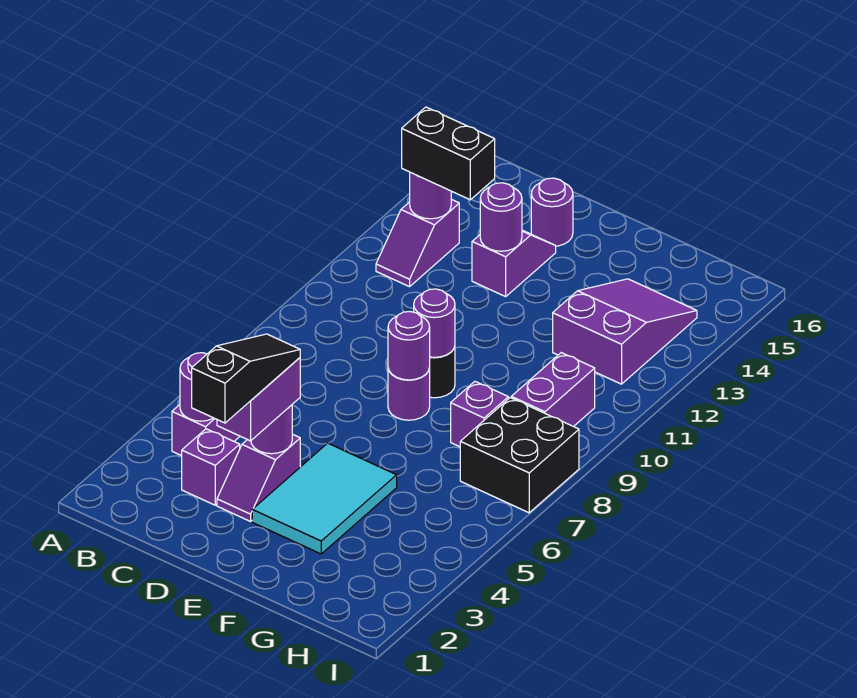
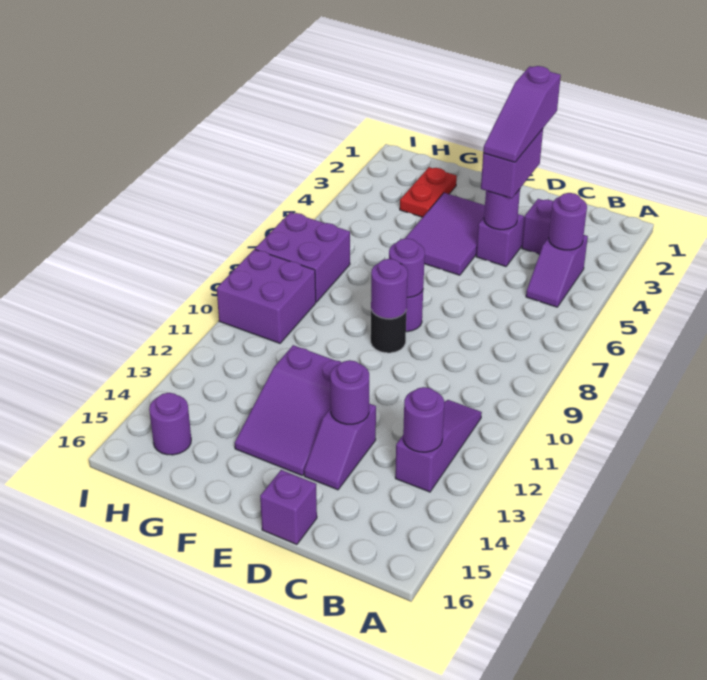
purple slope B12:B13 level 1 top 13 -> purple slope B11:B13 level 1 top 13
black brick B13:C13 level 3 -> none
black slope D2:D4 level 4 top 2 -> purple slope D2:D4 level 4 top 2
purple round brick D15 level 1 -> purple round brick H15 level 1
cyan tile E3:F5 level 1 -> purple tile E3:F5 level 1
none -> red plate G2:G3 level 1
purple brick G8 level 1 -> purple brick D16 level 1
purple slope G12:H14 level 1 top 12 -> purple slope E12:F14 level 1 top 12
black brick H7:I8 level 1 -> purple brick H7:I8 level 1
purple brick H9:H10 level 1 -> purple brick H9:I10 level 1

